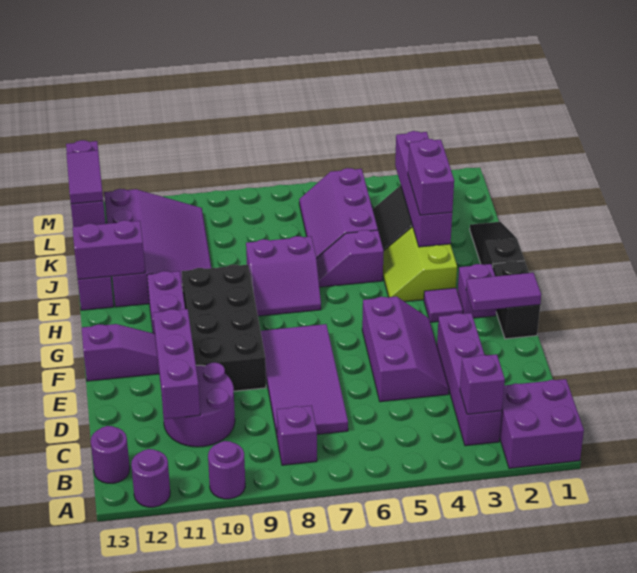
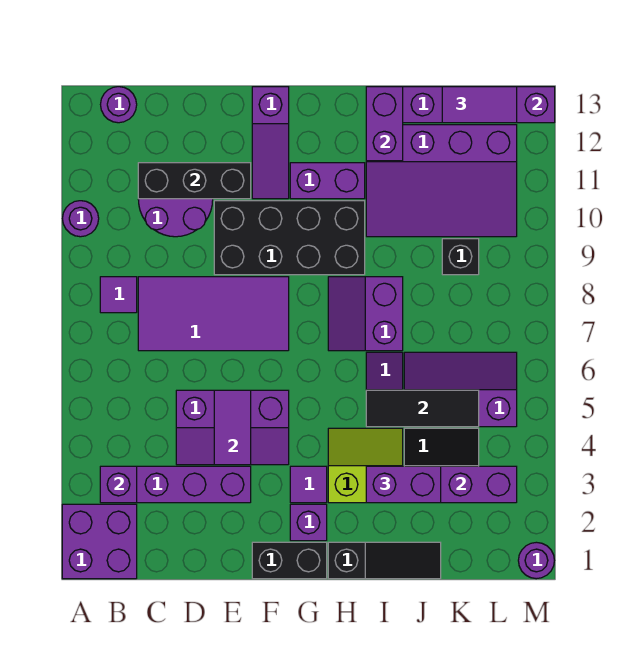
purple round brick A12 level 1 -> purple round brick M1 level 1
purple brick B8 level 1 -> purple tile B8 level 1
purple brick C11:E11 level 2 -> black brick C11:E11 level 2
purple tile F1:F2 level 2 -> purple tile E4:E5 level 2
none -> black tile I5:K5 level 2
none -> black brick K9 level 1

